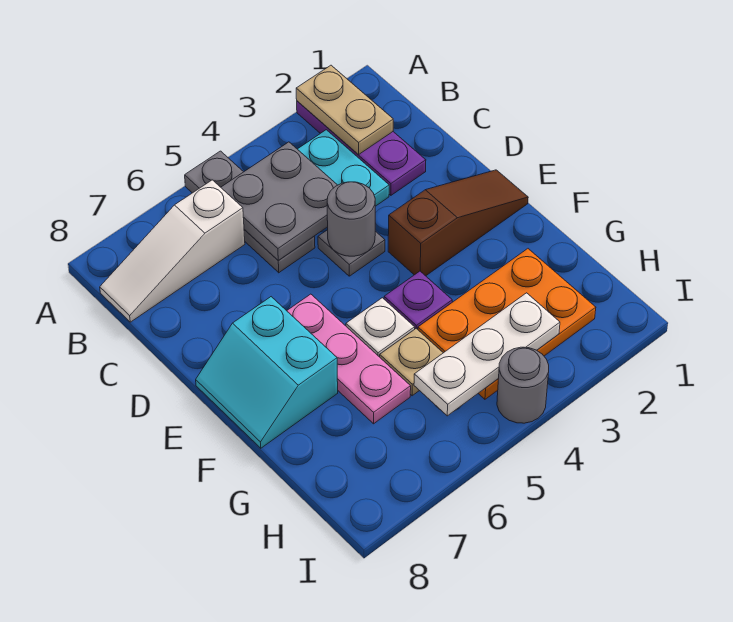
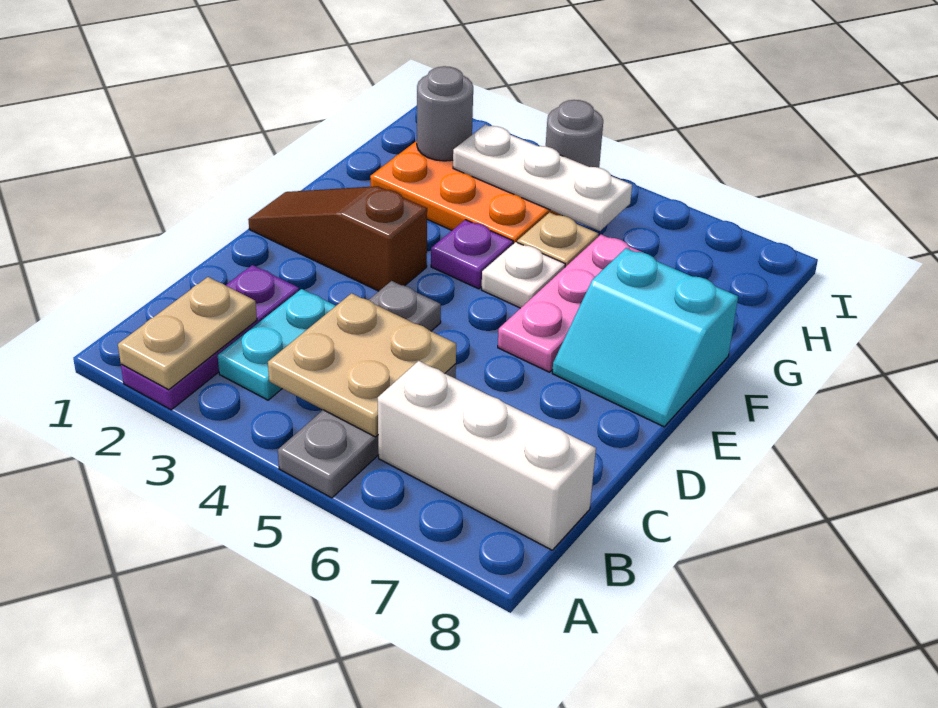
grey plate B4:C5 level 2 -> tan plate B4:C5 level 2
white slope B6:B8 level 1 top 6 -> white brick B6:B8 level 1
grey round brick D4 level 2 -> grey round brick H2 level 2
cyan slope E7:F8 level 1 top 7 -> cyan slope E7:F8 level 1 top F

